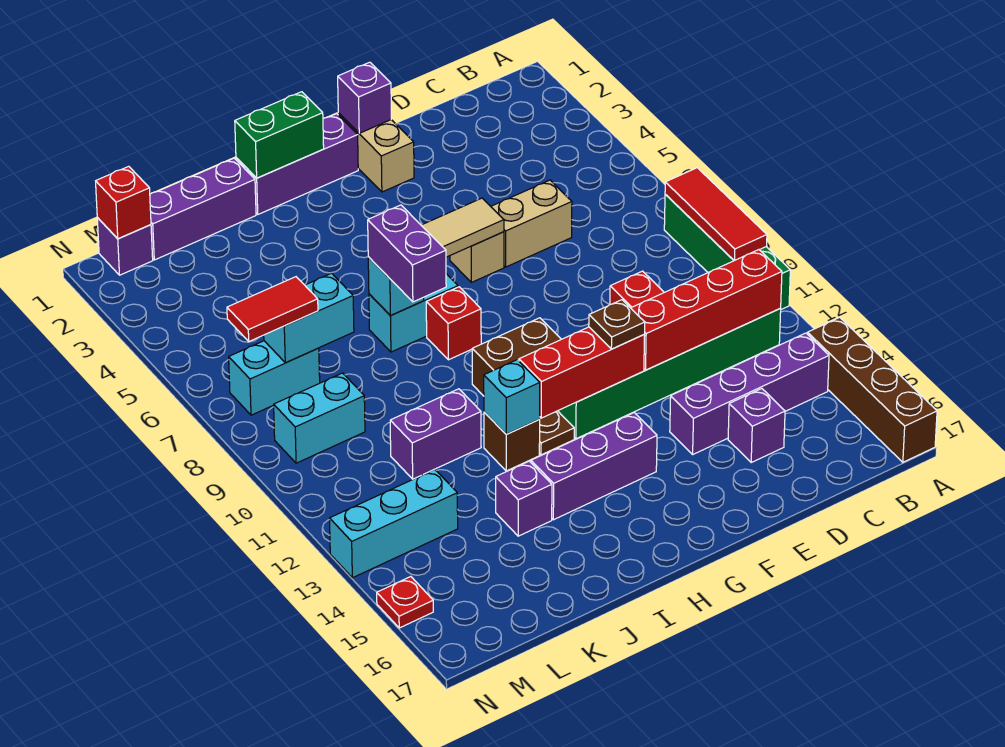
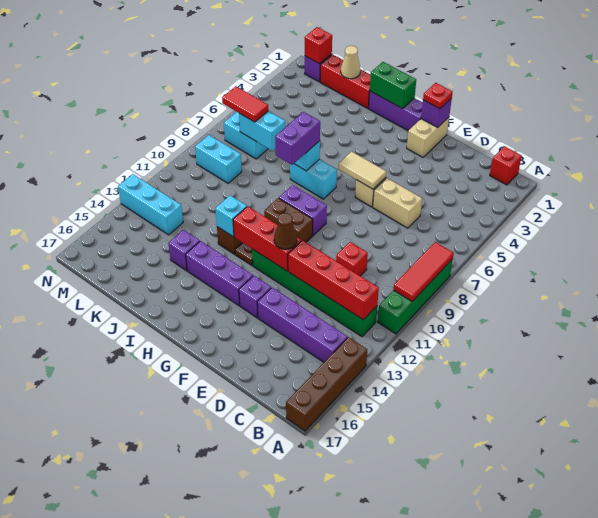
purple brick D15 level 1 -> purple brick F14 level 1
brown plate F12 level 3 -> brown cone F12 level 3
red brick H8 level 1 -> red brick B1 level 1
purple brick J1:L1 level 1 -> red brick J1:L1 level 1
purple brick J11:K11 level 1 -> purple brick G9:H9 level 1
none -> tan cone K1 level 2
red plate N15 level 1 -> red plate F1 level 3

